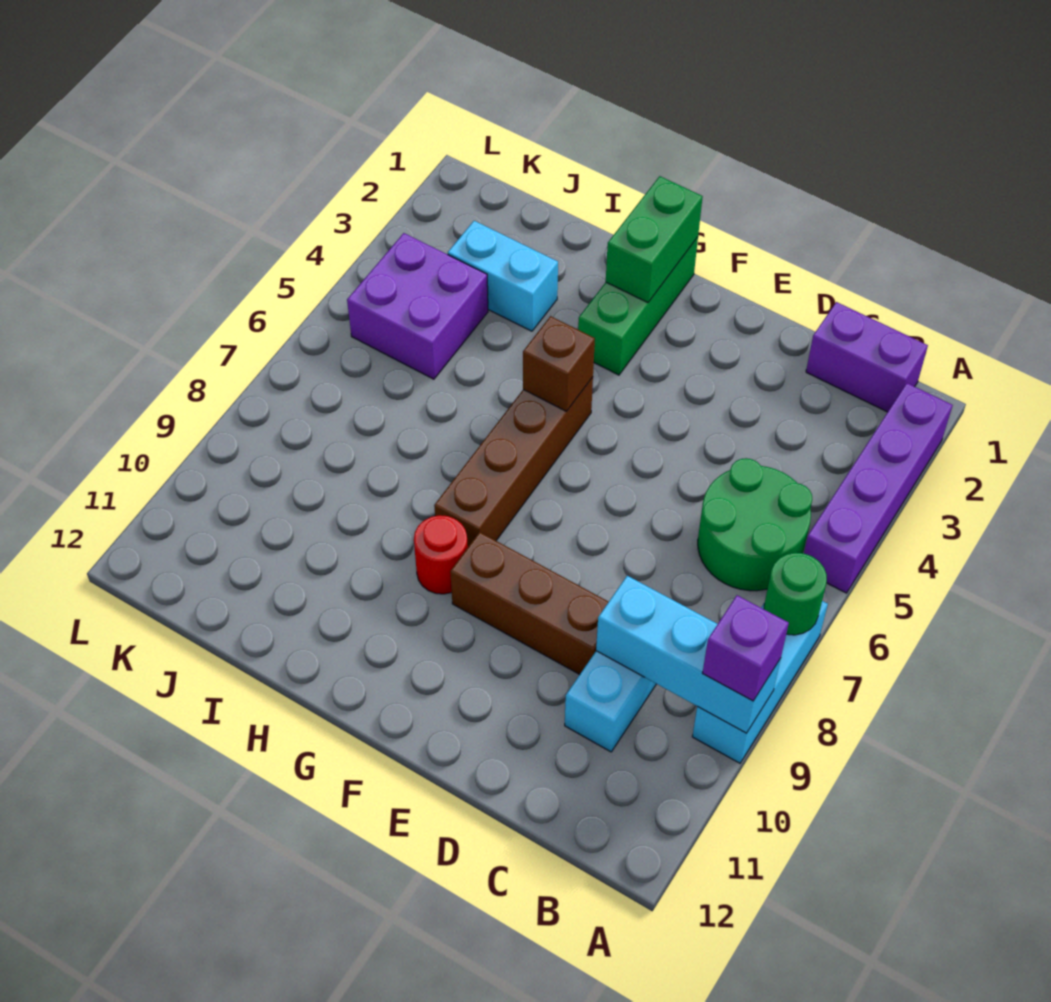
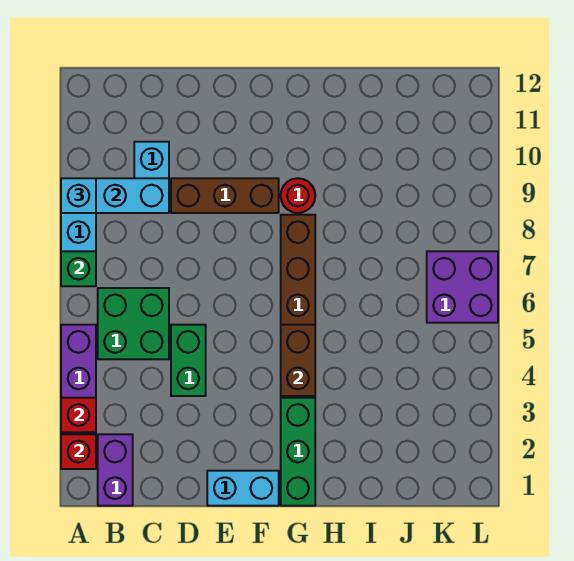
none -> red brick A2 level 2
none -> red brick A3 level 2
green round brick A7 level 2 -> green brick A7 level 2
purple brick A9 level 3 -> cyan brick A9 level 3
purple brick B1:C1 level 1 -> purple brick B1:B2 level 1
green round brick B5:C6 level 1 -> green brick B5:C6 level 1
green brick G1:G2 level 2 -> green brick D4:D5 level 1
brown brick G5 level 2 -> brown brick G4:G5 level 2
cyan brick I3:J3 level 1 -> cyan brick E1:F1 level 1
purple brick J4:K5 level 1 -> purple brick K6:L7 level 1

